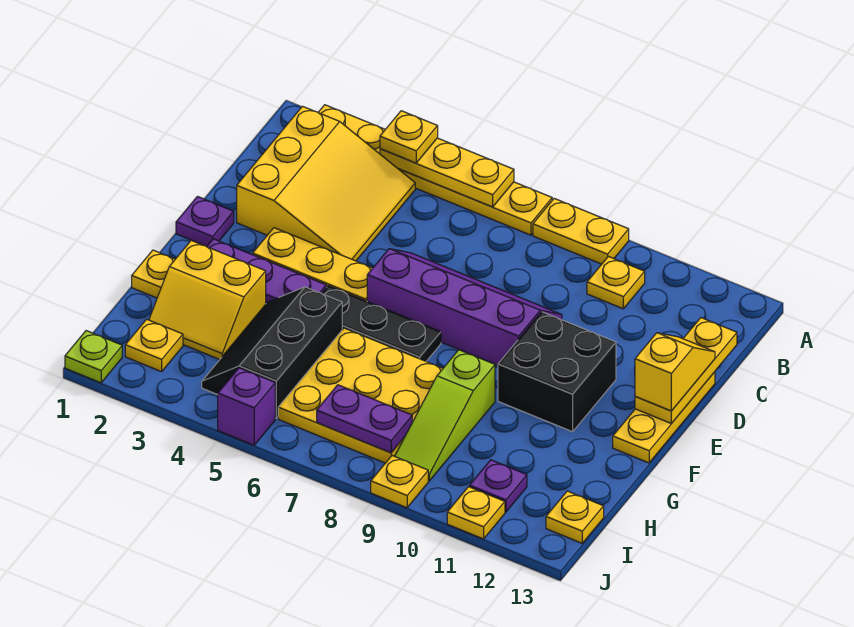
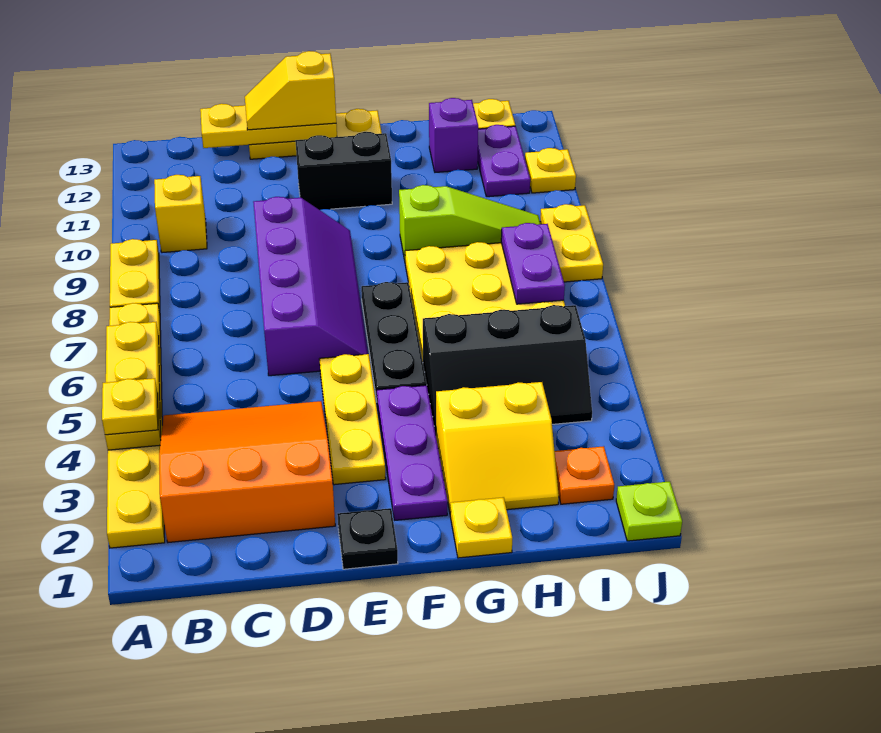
yellow slope B2:D4 level 1 top 2 -> orange slope B2:D4 level 1 top 2
yellow plate B10 level 1 -> yellow brick B10 level 1
purple slope D6:E9 level 1 top E -> purple slope D6:E9 level 1 top D
purple plate E1 level 1 -> black plate E1 level 1
black brick E10:F11 level 1 -> black brick E11:F11 level 1
yellow slope G2:H3 level 1 top G -> yellow slope G2:H3 level 1 top 3
yellow plate I2 level 1 -> orange plate I2 level 1
purple plate I11 level 1 -> purple plate I11:I12 level 1
purple brick J5 level 1 -> purple brick H12 level 1
yellow plate J9 level 1 -> yellow plate J8:J9 level 1

